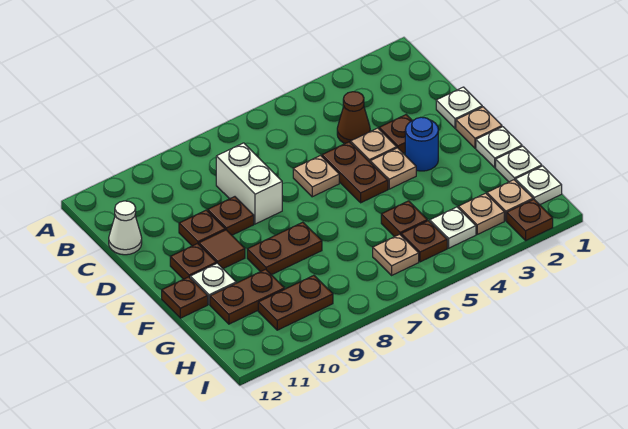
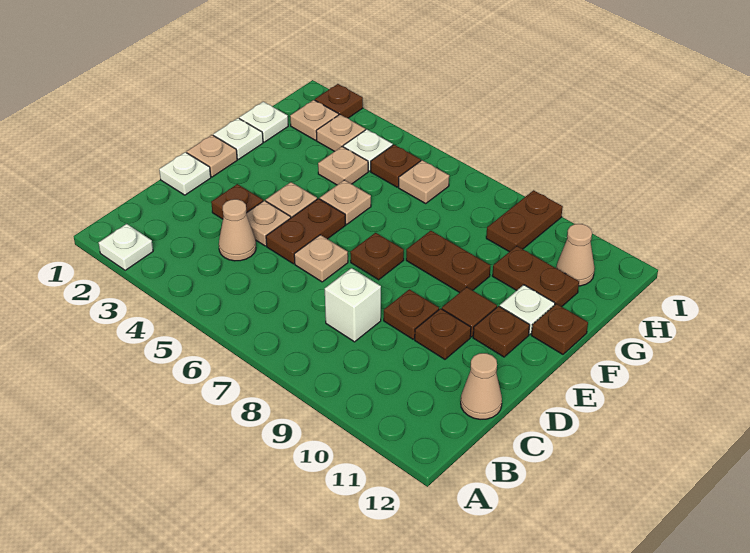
brown cone C4 level 1 -> tan cone C4 level 1
white brick C8:D8 level 1 -> white brick C8 level 1
white cone C12 level 1 -> tan cone C12 level 1
blue round brick E3 level 1 -> none
none -> tan plate F5 level 1
none -> tan plate G4 level 1
brown plate G5 level 1 -> brown plate E7 level 1
white plate H1 level 1 -> white plate A2 level 1
brown plate H9:H10 level 1 -> brown plate H9:I9 level 1
none -> tan cone H11 level 1

